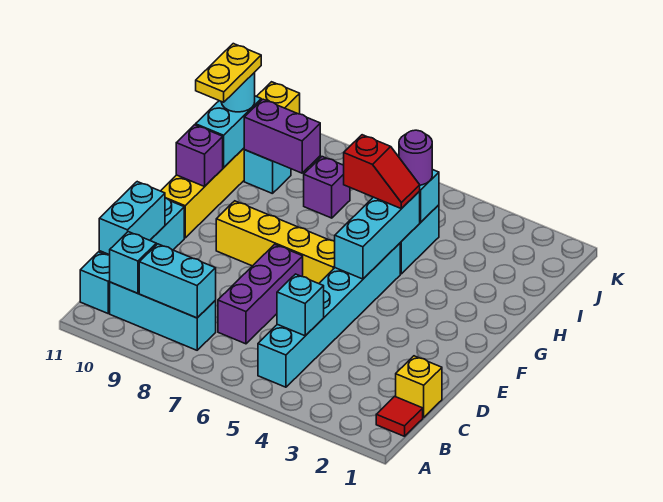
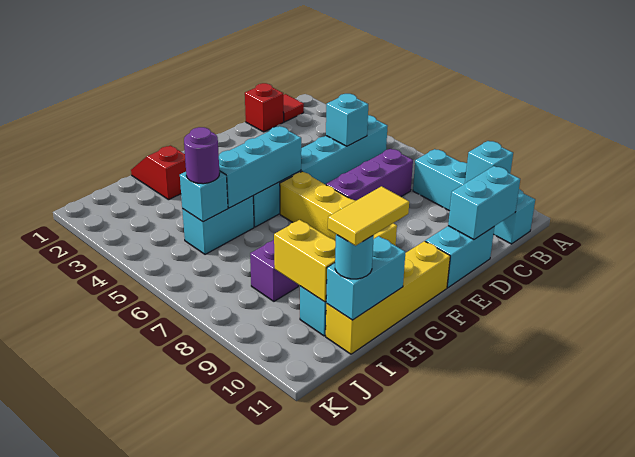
cyan brick B8:B9 level 2 -> none
yellow brick C1 level 1 -> red brick C1 level 1
yellow brick F11:K11 level 1 -> yellow brick F11:I11 level 1
purple brick G11 level 2 -> none
red slope H5:H6 level 3 top 6 -> red slope H1:H2 level 1 top 2
yellow plate H11:I11 level 4 -> yellow tile H11:I11 level 4
purple brick I9:I10 level 2 -> yellow brick I9:I10 level 2

